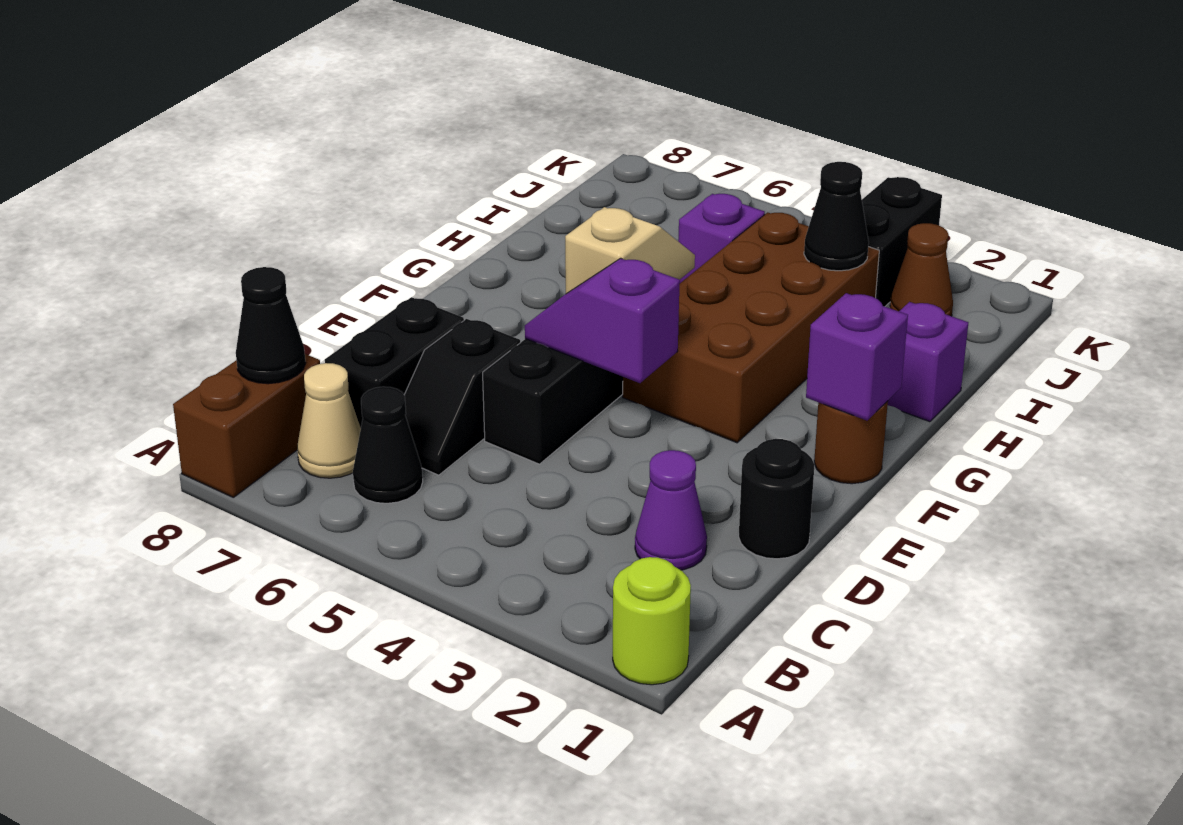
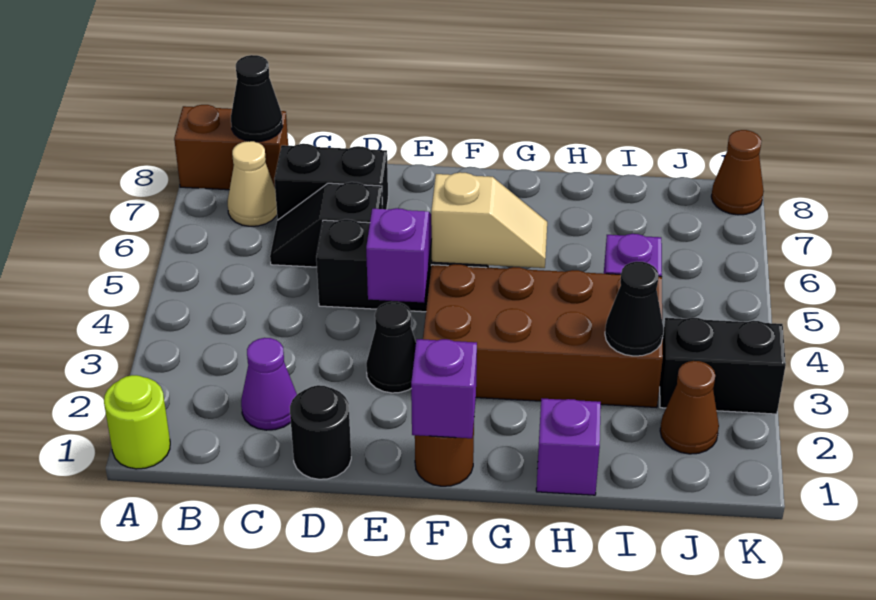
black cone B6 level 1 -> black cone E3 level 1
none -> brown cone K8 level 1

